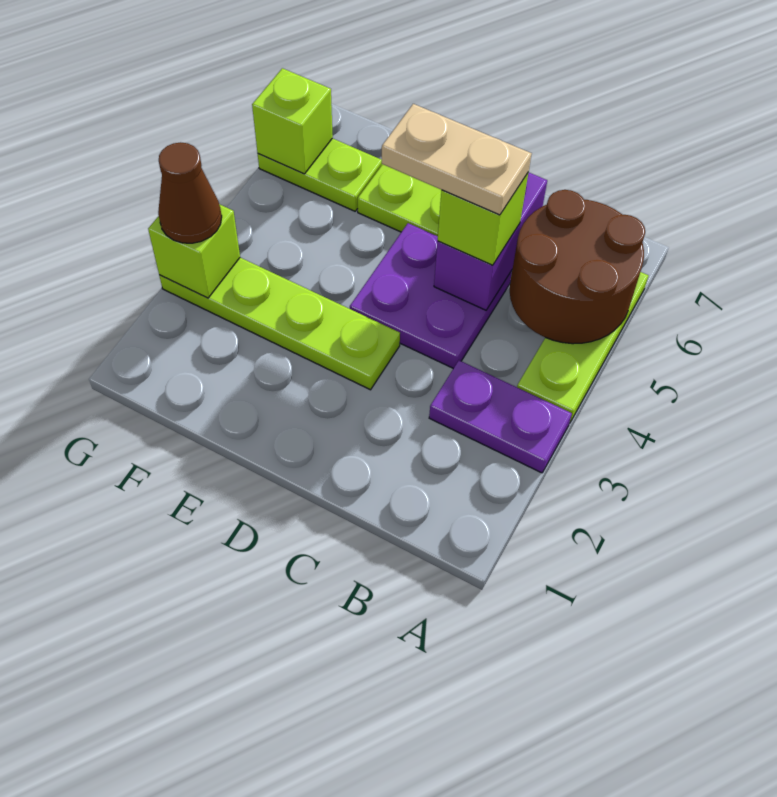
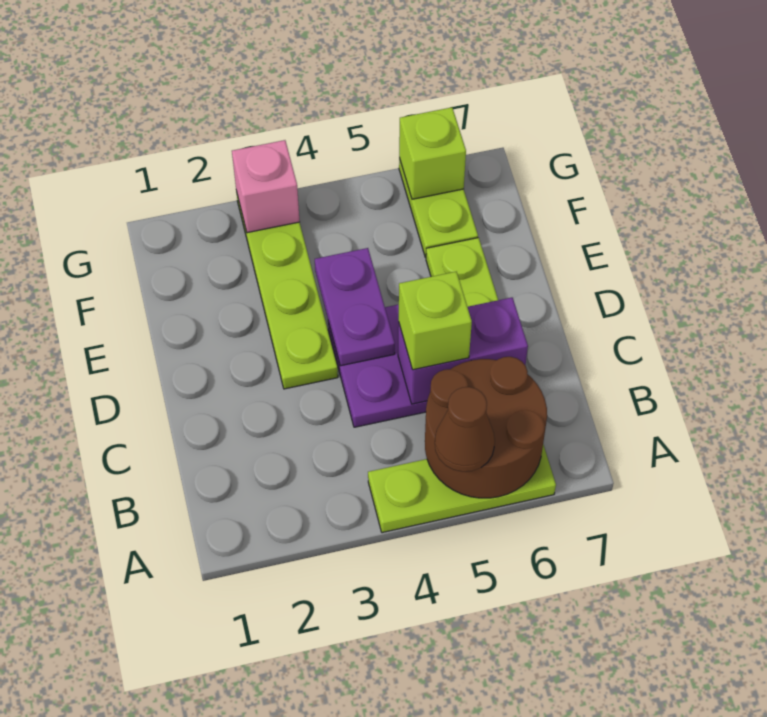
purple plate A3:B3 level 1 -> purple plate D4:E4 level 2
tan plate C5:D5 level 4 -> none
lime brick G3 level 2 -> pink brick G3 level 2
brown cone G3 level 3 -> brown cone A5 level 3

